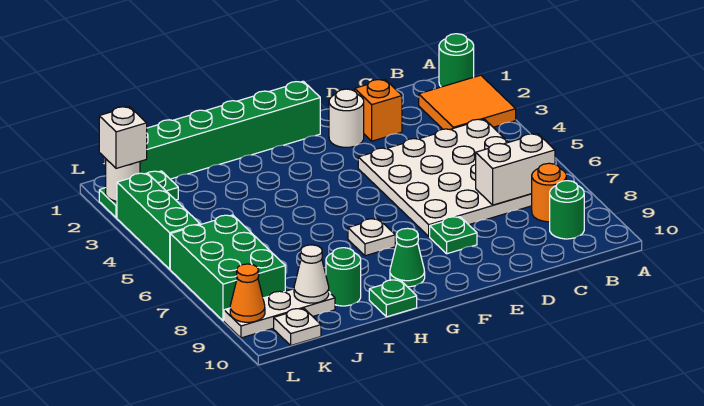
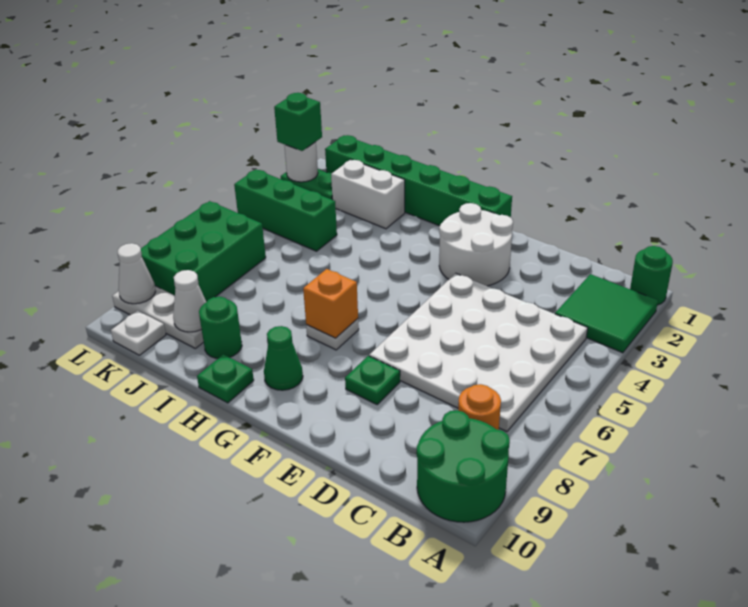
orange tile A2:B3 level 1 -> green tile A2:B3 level 1
white brick B7:C7 level 2 -> white brick I2:J2 level 1
green round brick B9 level 1 -> green round brick A9:B10 level 1
orange brick D2 level 1 -> orange brick G7 level 2
white round brick E2 level 1 -> white round brick E2:F3 level 1
white brick L2 level 3 -> green brick L2 level 3
green brick L3:L5 level 1 -> green brick J4:L4 level 1
orange cone L9 level 2 -> white cone L9 level 2

